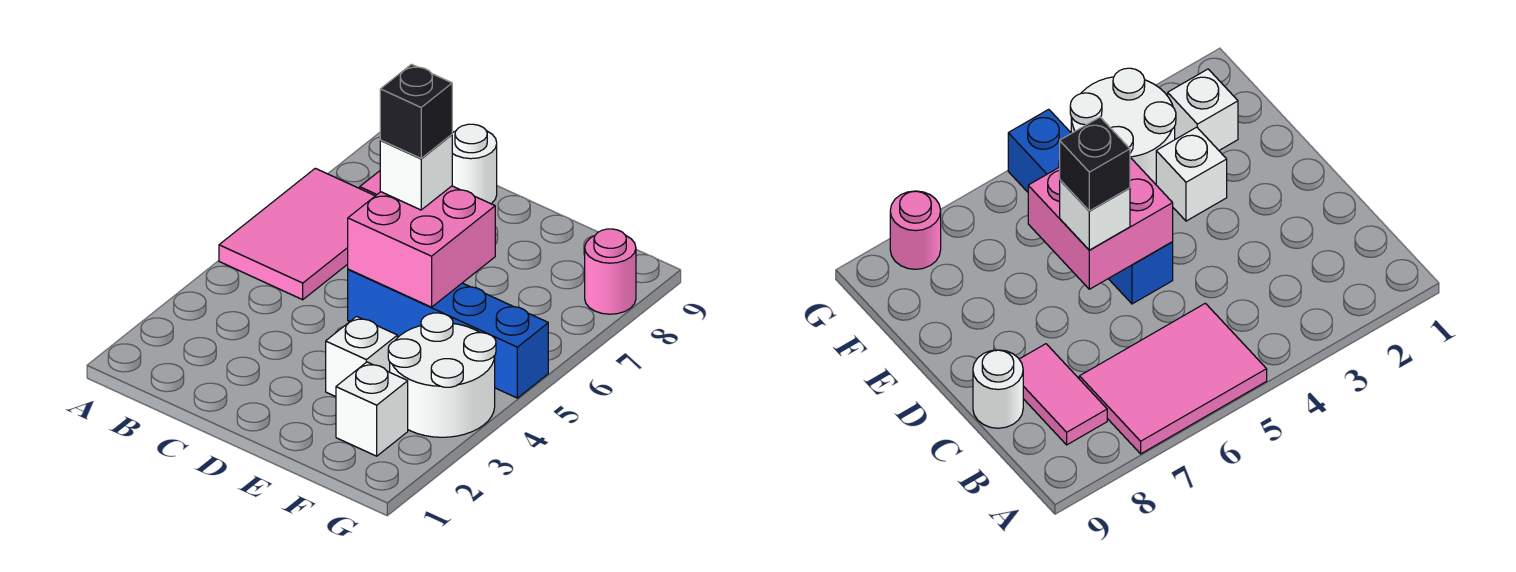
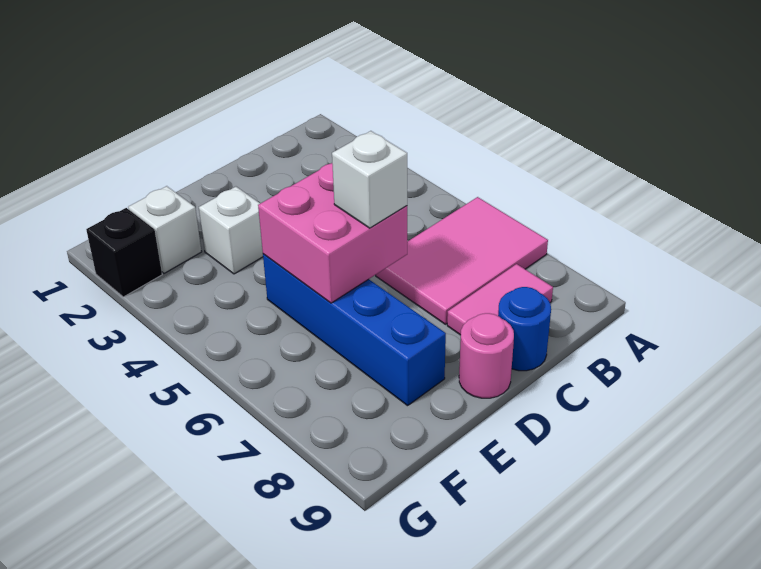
pink tile A5:B7 level 1 -> pink tile A6:C7 level 1
white round brick C9 level 1 -> blue round brick C9 level 1
blue brick D5:G5 level 1 -> blue brick E5:E8 level 1
black brick D6 level 4 -> black brick G2 level 1
white round brick F3:G4 level 1 -> none
pink round brick G8 level 1 -> pink round brick D9 level 1

